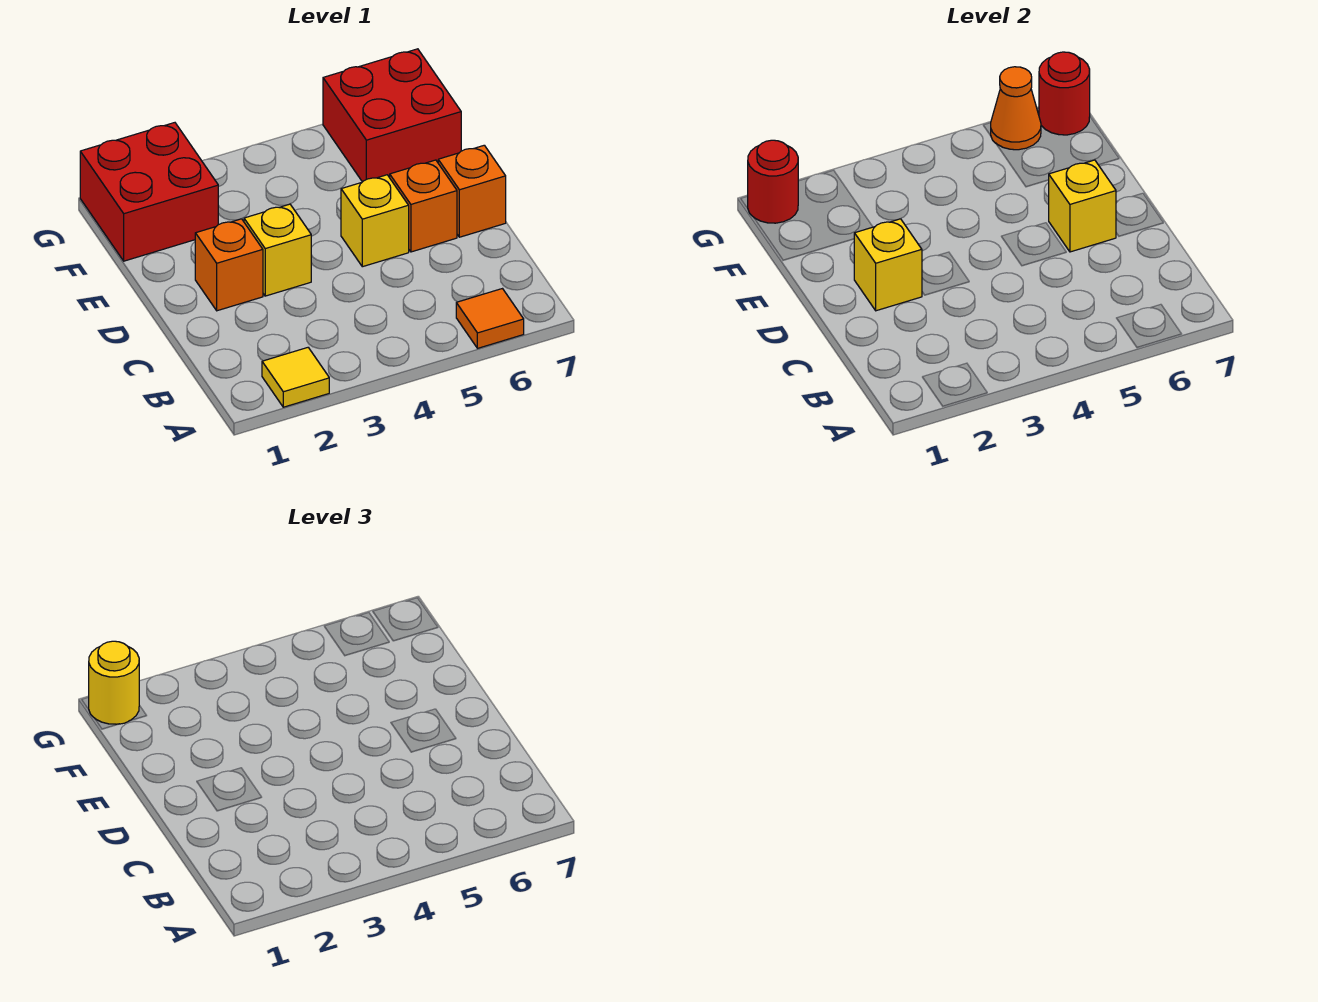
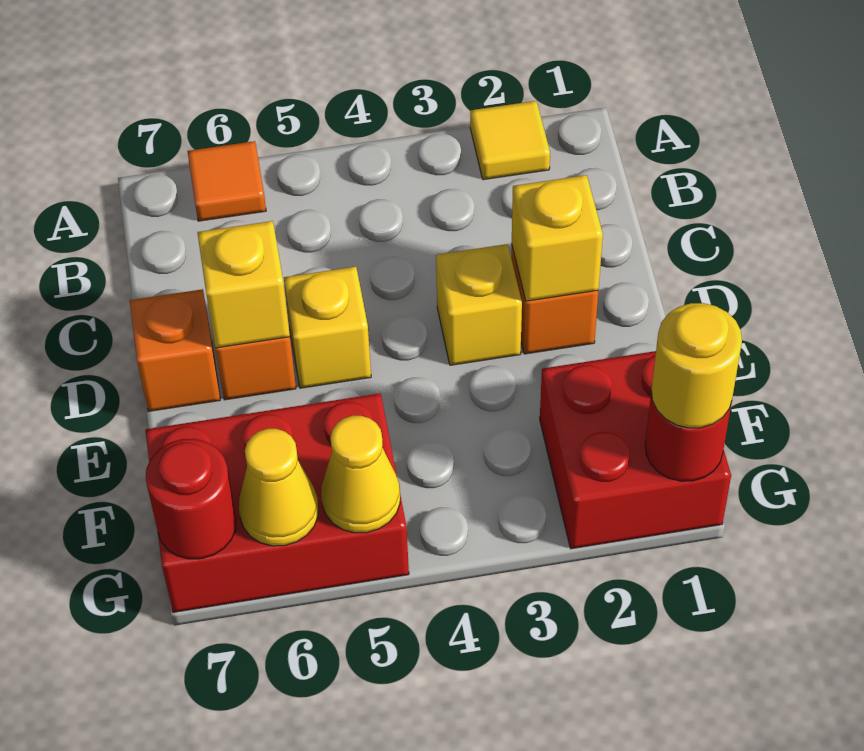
red brick F6:G7 level 1 -> red brick F5:G7 level 1
none -> yellow cone G5 level 2
orange cone G6 level 2 -> yellow cone G6 level 2

